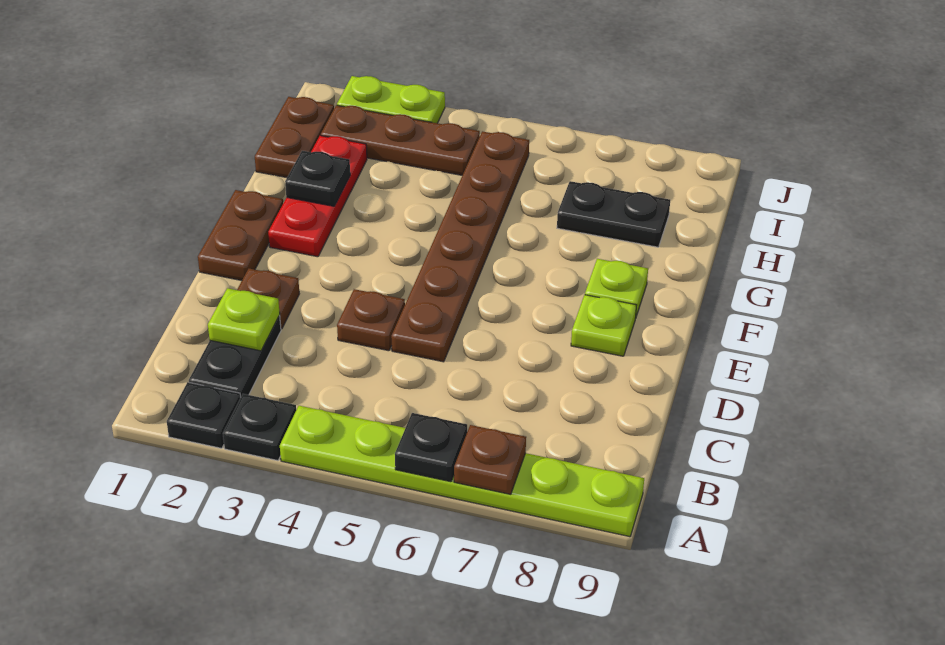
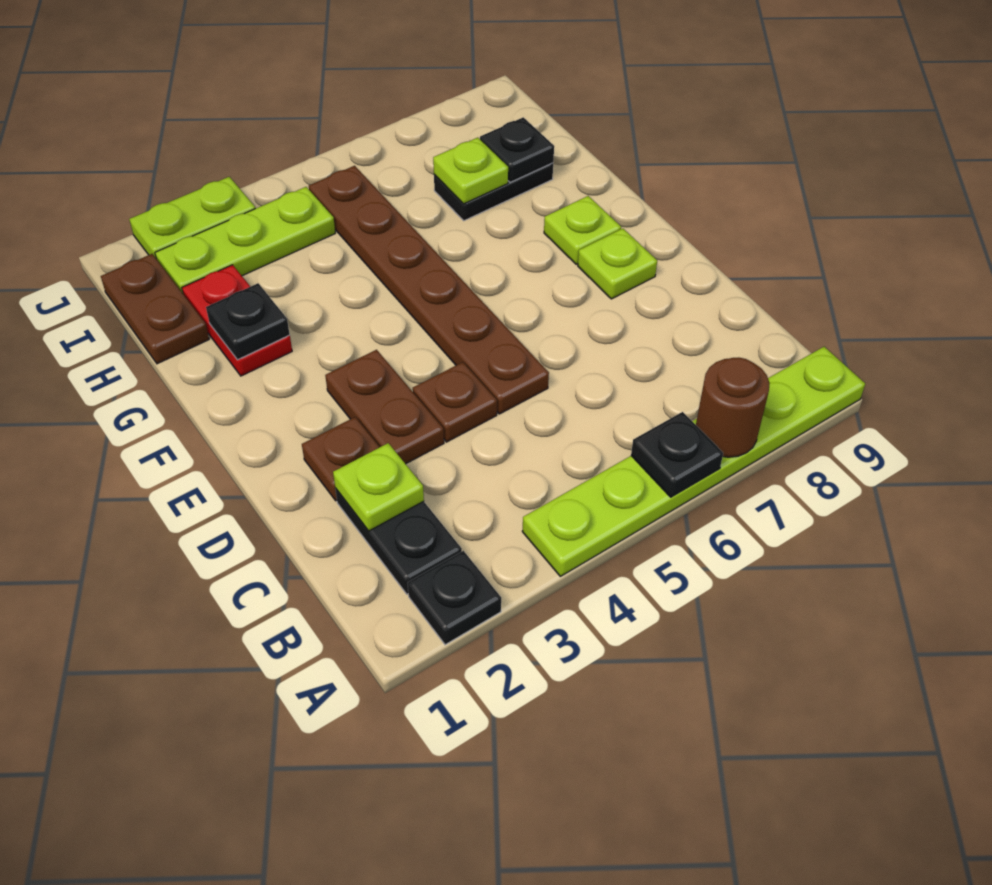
black plate A3 level 1 -> black plate H8 level 2
brown plate A7 level 2 -> brown round brick A7 level 2
brown plate E1:F1 level 1 -> brown plate D3:E3 level 1
red plate F2:H2 level 1 -> red plate G2:H2 level 1
none -> lime plate H7 level 2
brown plate I2:I4 level 1 -> lime plate I2:I4 level 1

